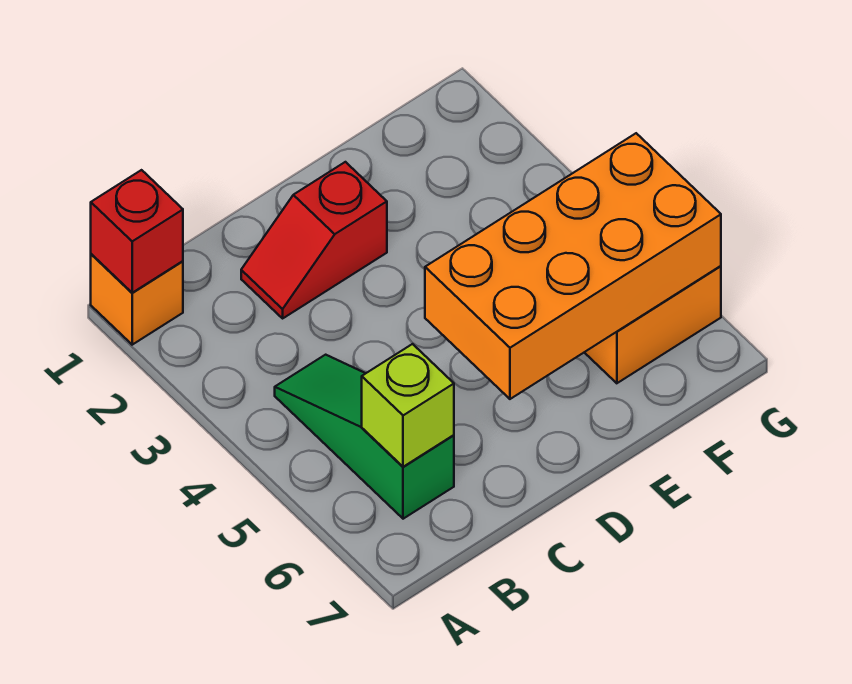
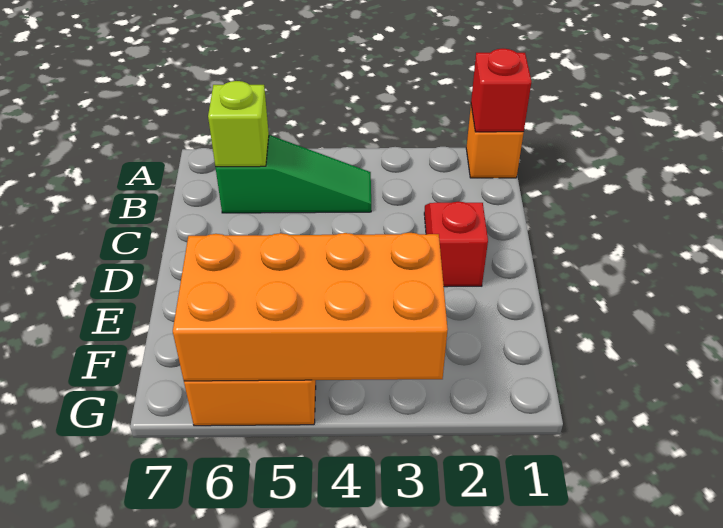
orange brick D5:G6 level 2 -> orange brick F3:G6 level 2

